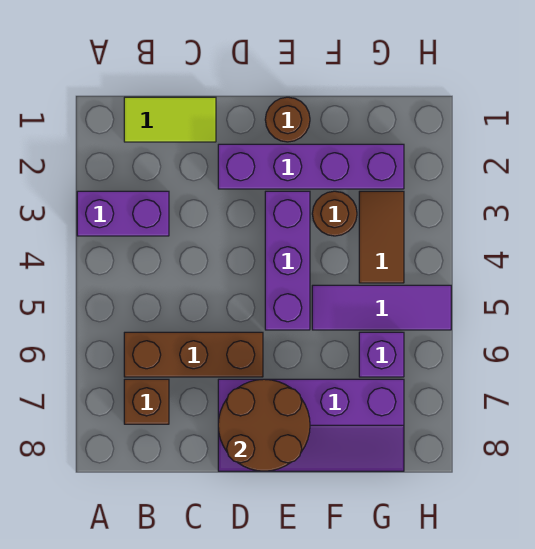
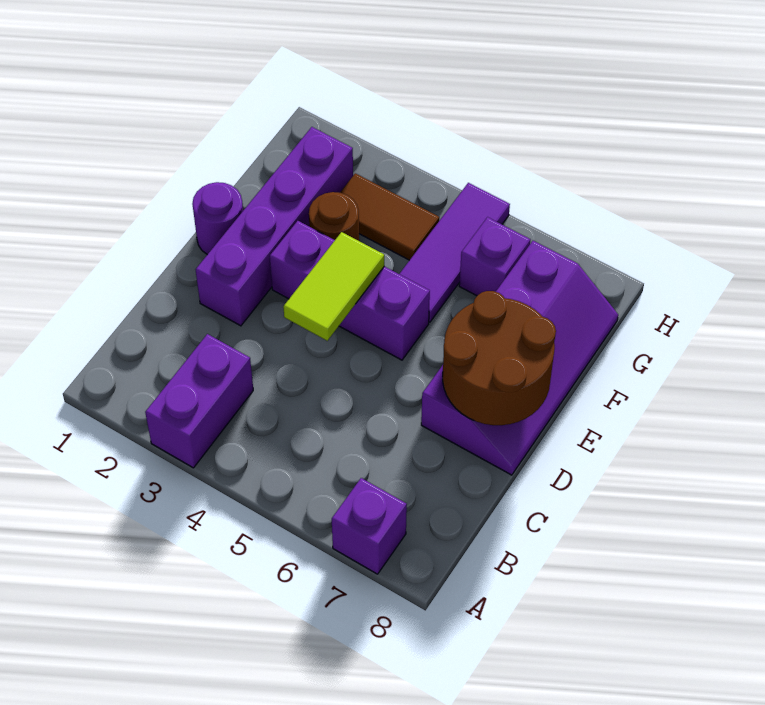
none -> purple brick A7 level 1
lime tile B1:C1 level 1 -> lime tile D4:E4 level 2
brown brick B6:D6 level 1 -> none
brown brick B7 level 1 -> none
brown round brick E1 level 1 -> purple round brick E1 level 1

